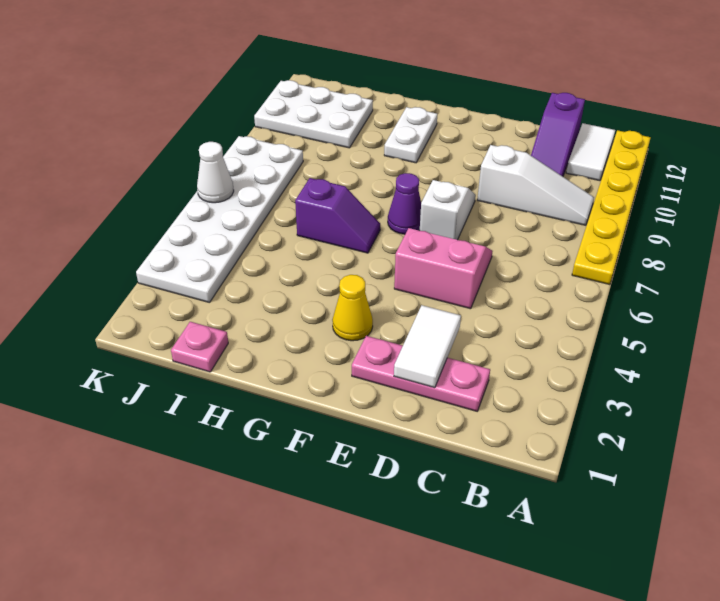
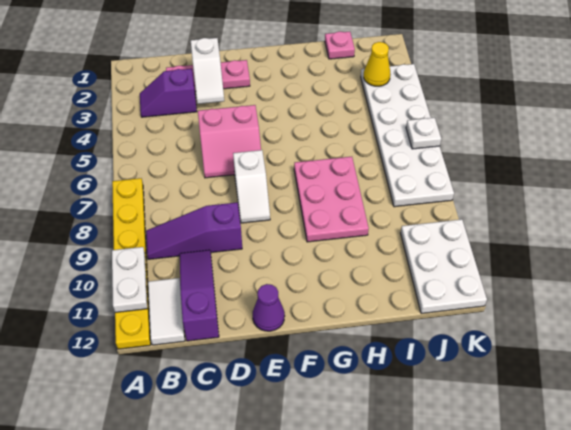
white slope B9:D9 level 1 top D -> purple slope B9:D9 level 1 top D
white tile D2:D3 level 2 -> white slope D2:D3 level 2 top 2
yellow cone F3 level 1 -> yellow cone J3 level 2
purple cone F7 level 1 -> purple cone E12 level 1
purple slope G6:H6 level 1 top H -> purple slope B3:C3 level 1 top C
none -> pink plate G7:H9 level 1
white plate G10:G11 level 1 -> white plate A10:A11 level 2
white plate I10:K11 level 1 -> white plate J10:K12 level 1
white cone K6 level 2 -> white plate K6 level 2

